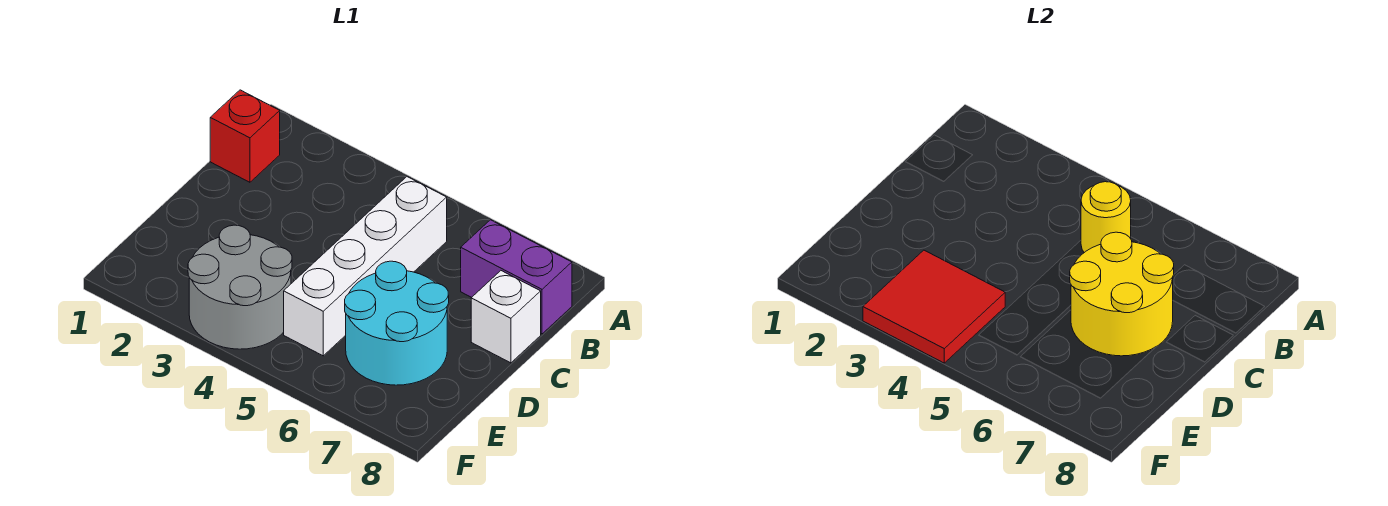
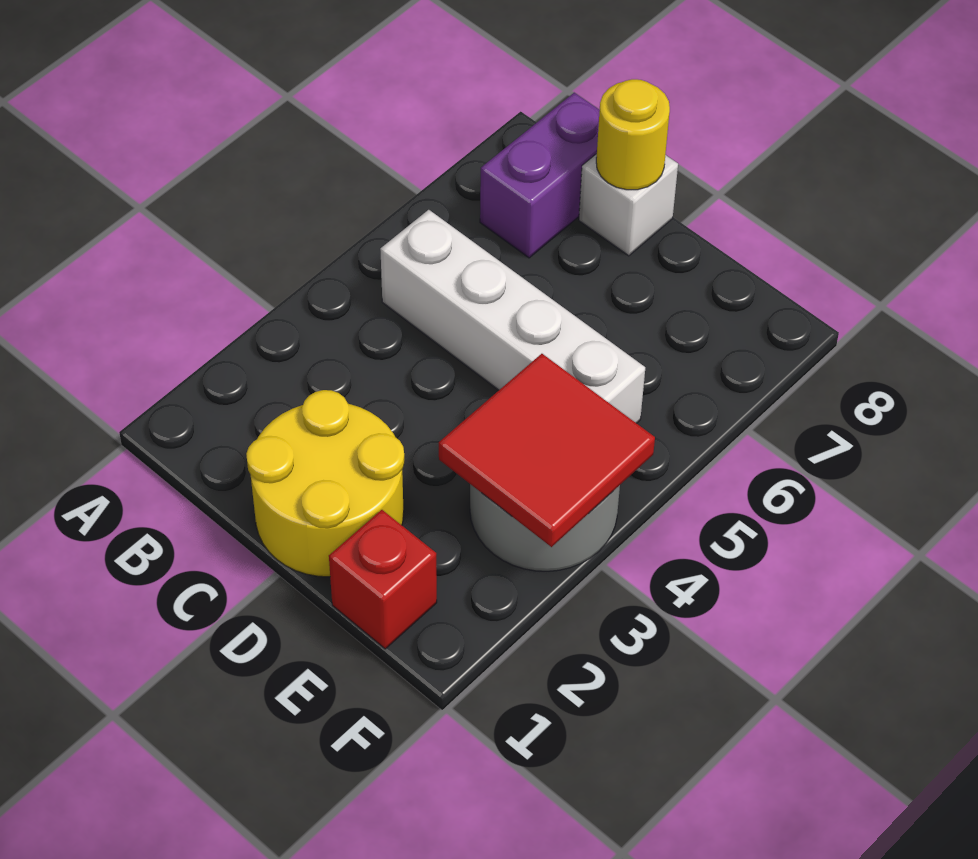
red brick B1 level 1 -> red brick E1 level 1
yellow round brick B5 level 2 -> yellow round brick C8 level 2
yellow round brick C6:D7 level 2 -> yellow round brick C1:D2 level 1
cyan round brick D6:E7 level 1 -> none

